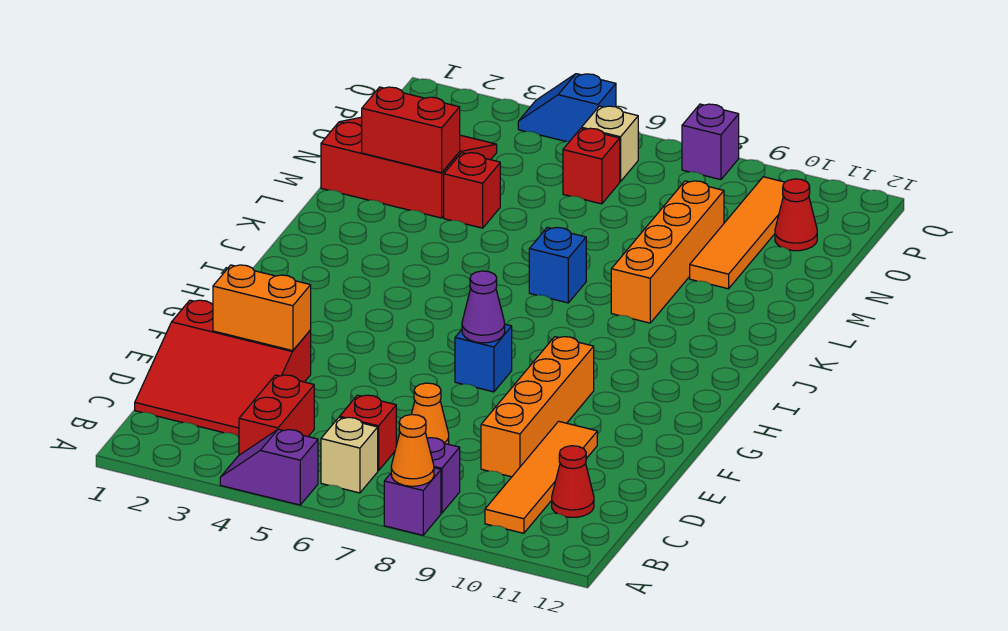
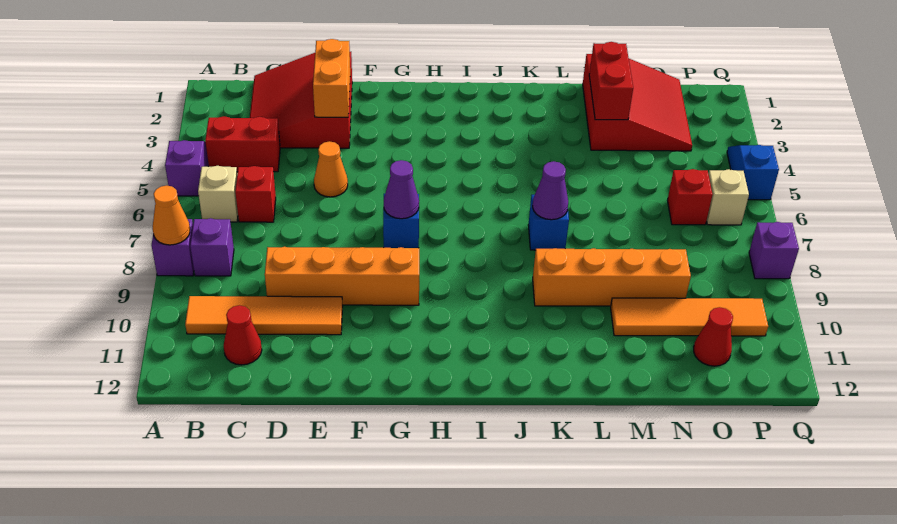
orange cone D7 level 1 -> orange cone E5 level 1
none -> purple cone K7 level 2
red brick M4 level 1 -> none

